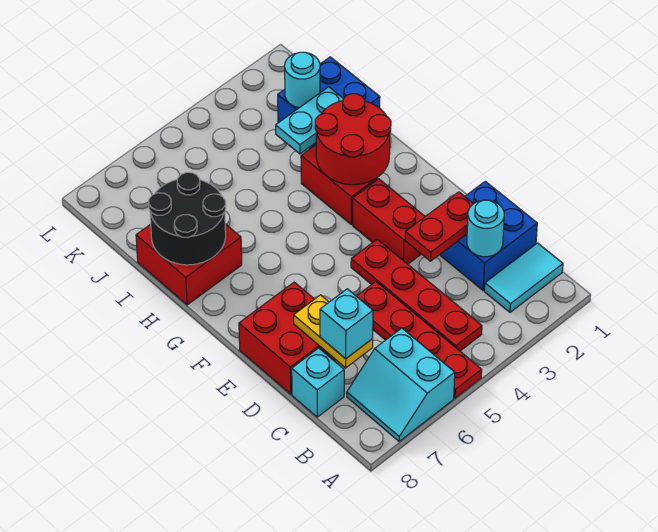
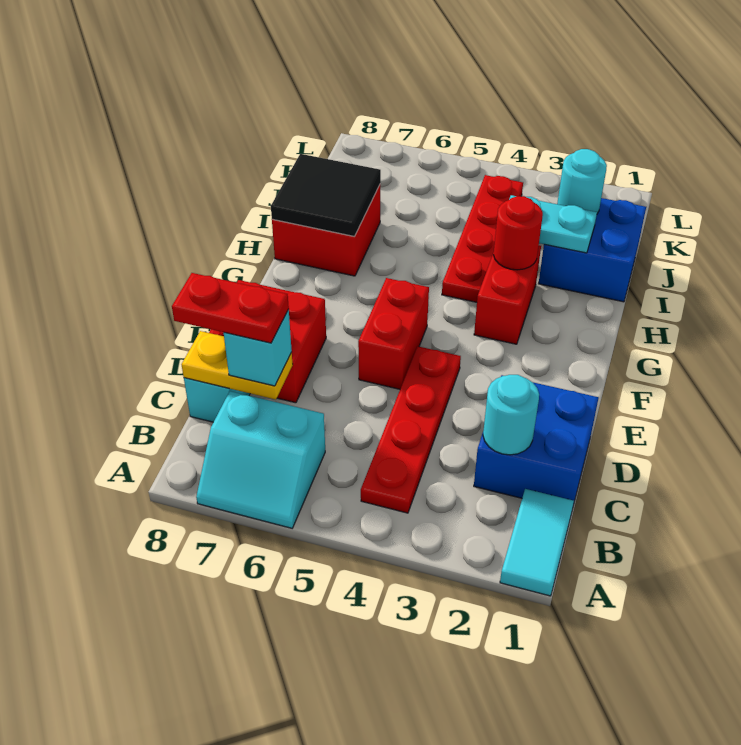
red plate A5:D5 level 1 -> red plate H4:K4 level 1
cyan slope A6:B7 level 1 top 6 -> cyan slope A6:B7 level 1 top B
cyan tile B1:B2 level 1 -> cyan tile A1:B1 level 1
yellow plate C7:D7 level 2 -> yellow plate C7:C8 level 2
red plate D2:D3 level 2 -> red plate C7:C8 level 4
red brick E3:F3 level 1 -> red brick E5:F5 level 1
red round brick G2:H3 level 2 -> red round brick H3 level 2
black round brick H7:I8 level 2 -> black tile H7:I8 level 2

